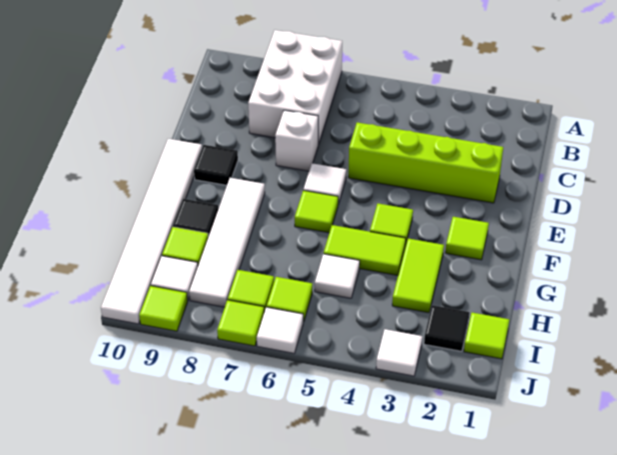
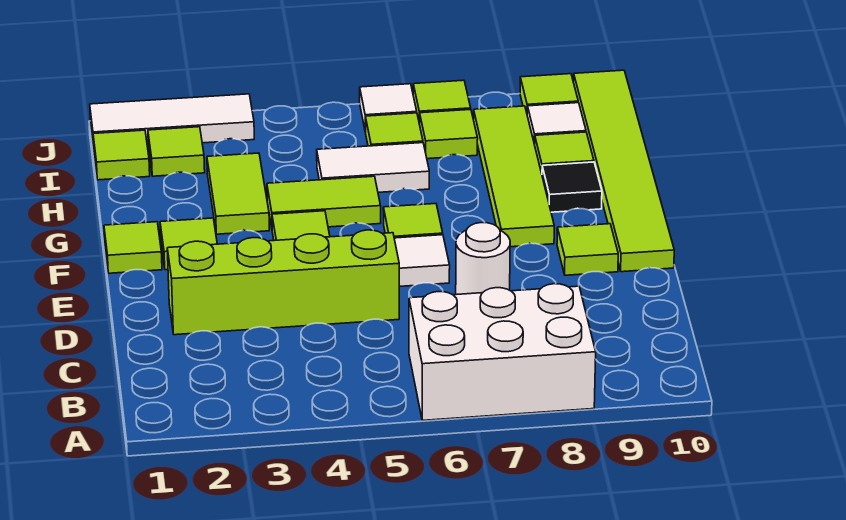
white brick A7:C8 level 1 -> white brick A6:B8 level 1
white brick D7 level 1 -> white round brick D7 level 1
black tile E9 level 1 -> lime tile E9 level 1
white tile E10:J10 level 1 -> lime tile E10:J10 level 1
none -> lime tile F1 level 1
white tile F8:I8 level 1 -> lime tile F8:I8 level 1
white tile H5 level 1 -> white tile H5:H6 level 1
black tile I2 level 1 -> lime tile I2 level 1
white tile J3 level 1 -> white tile J1:J3 level 1

